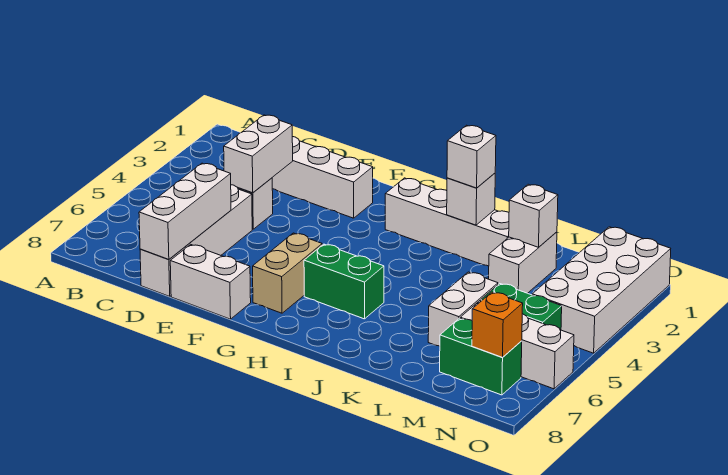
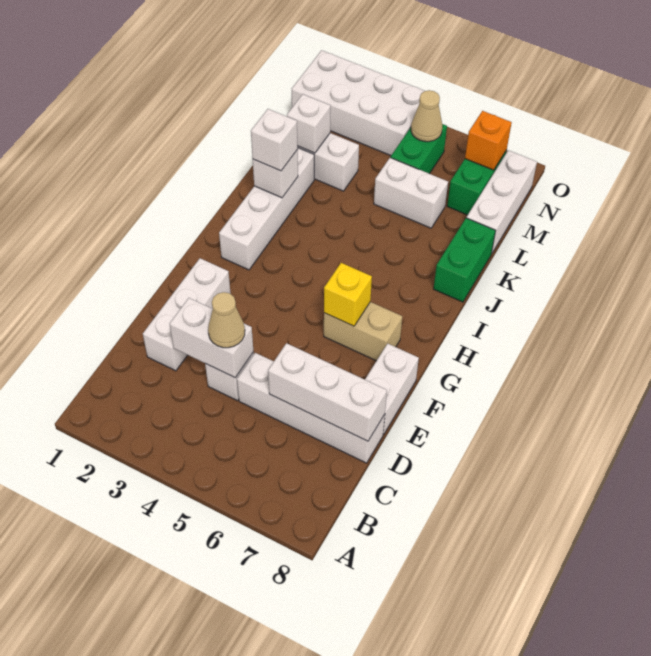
none -> tan cone D4 level 3
none -> yellow brick G6 level 2
green brick H6:I6 level 1 -> green brick J8:K8 level 1
white brick M6:O6 level 1 -> white brick L8:N8 level 1
none -> tan cone N5 level 2

